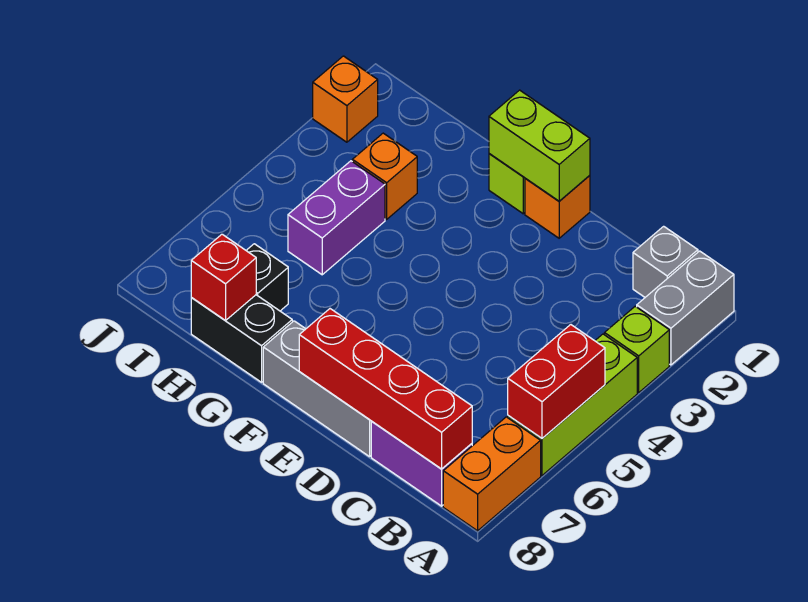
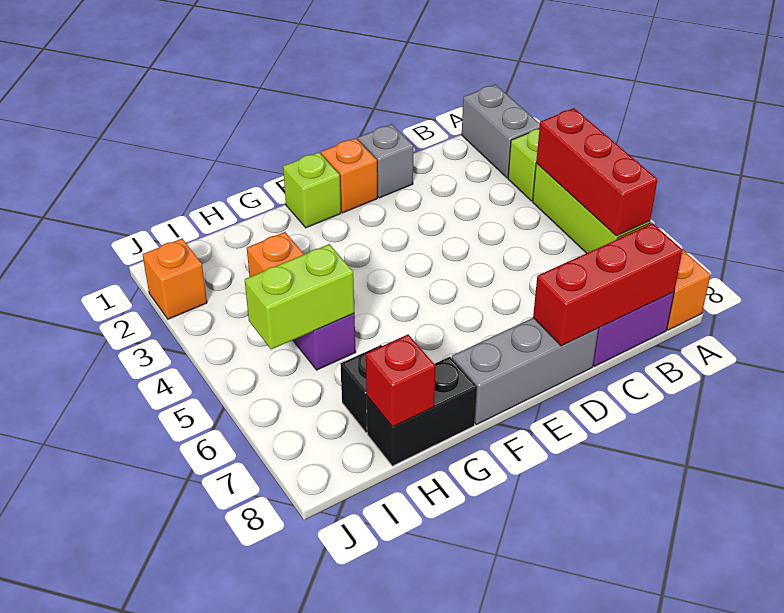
red brick A5:A6 level 2 -> red brick A4:A6 level 2
grey brick B1 level 1 -> grey brick D1 level 1
red brick B8:E8 level 2 -> red brick B8:D8 level 2
lime brick E1:F1 level 2 -> lime brick H5:I5 level 2

